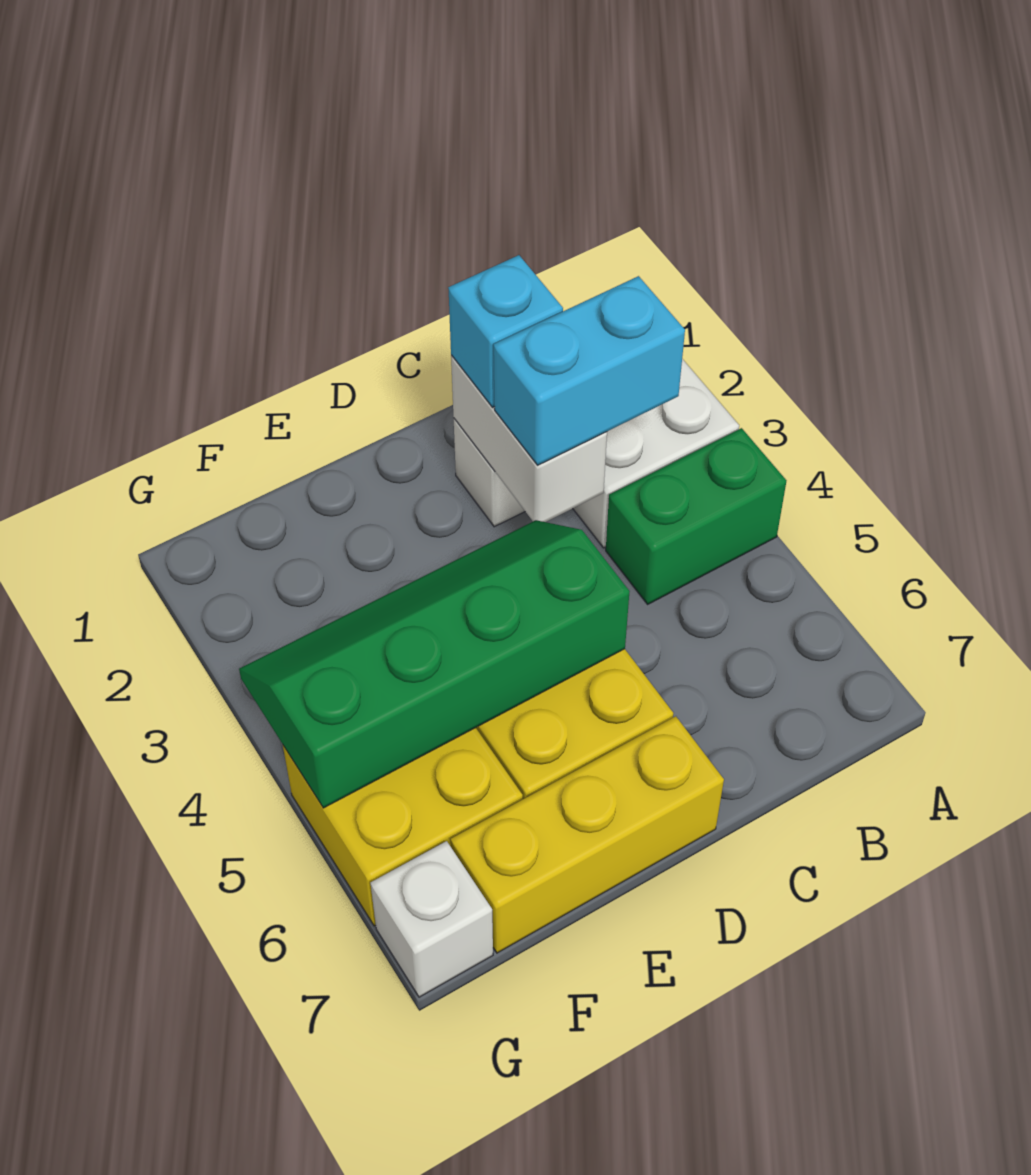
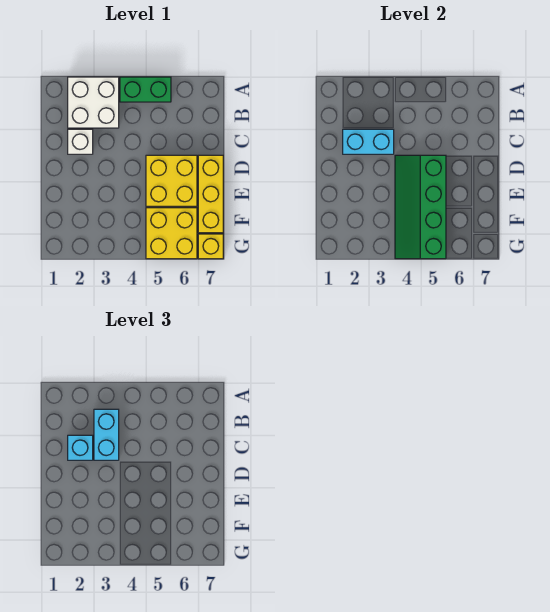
green brick A4:B4 level 1 -> green brick A4:A5 level 1
white brick C2:C3 level 2 -> cyan brick C2:C3 level 2
white brick G7 level 1 -> yellow brick G7 level 1

